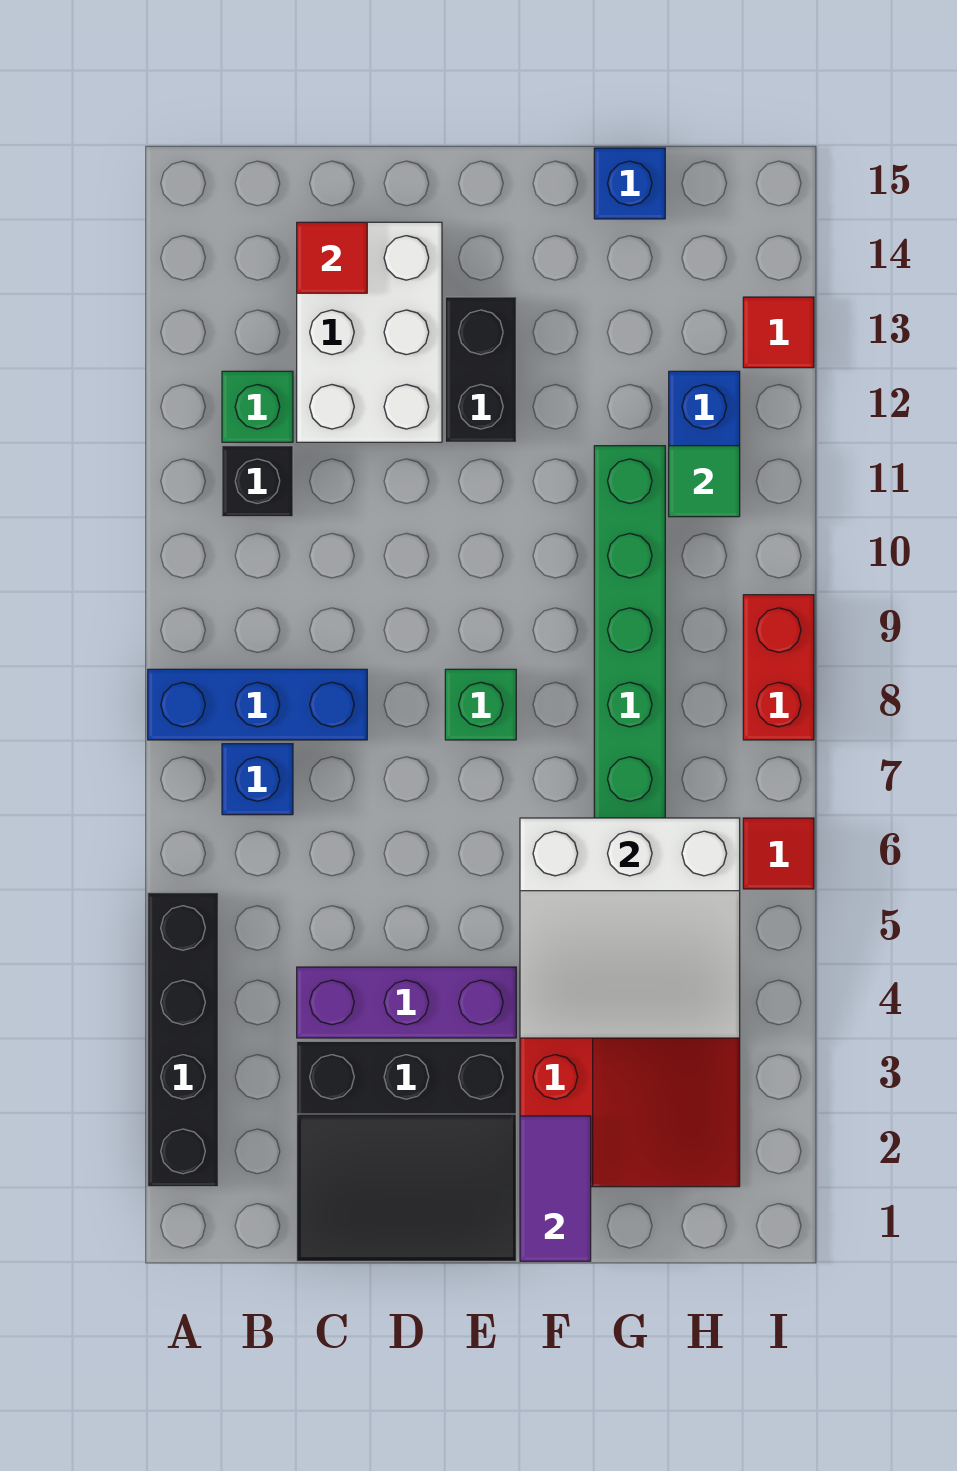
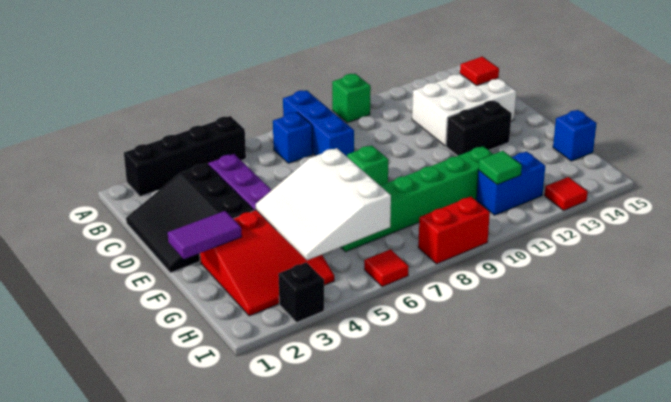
black brick B11 level 1 -> black brick I3 level 1
green brick B12 level 1 -> green brick A10 level 1

